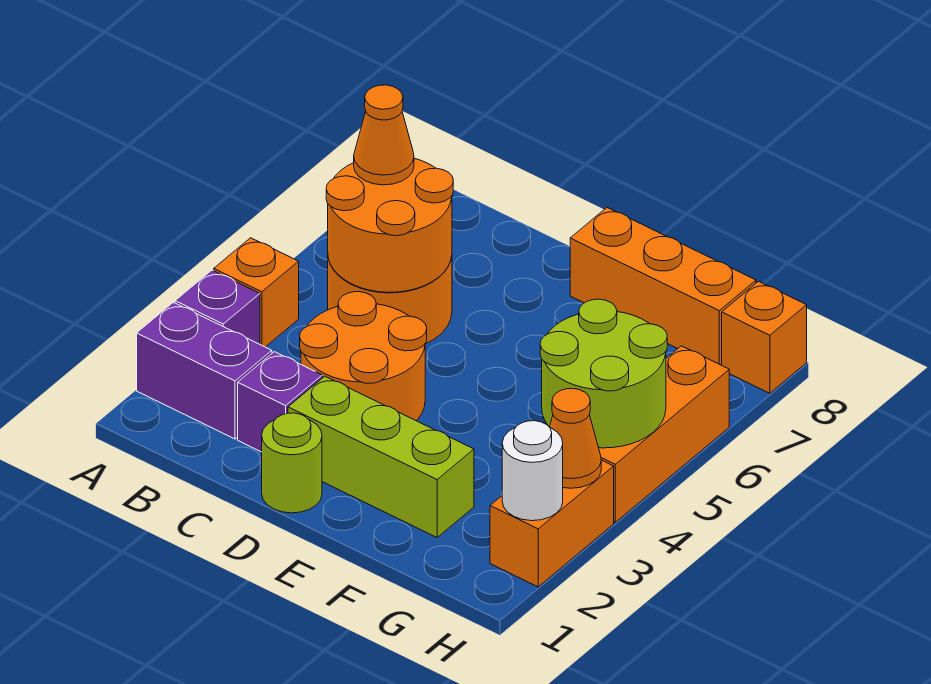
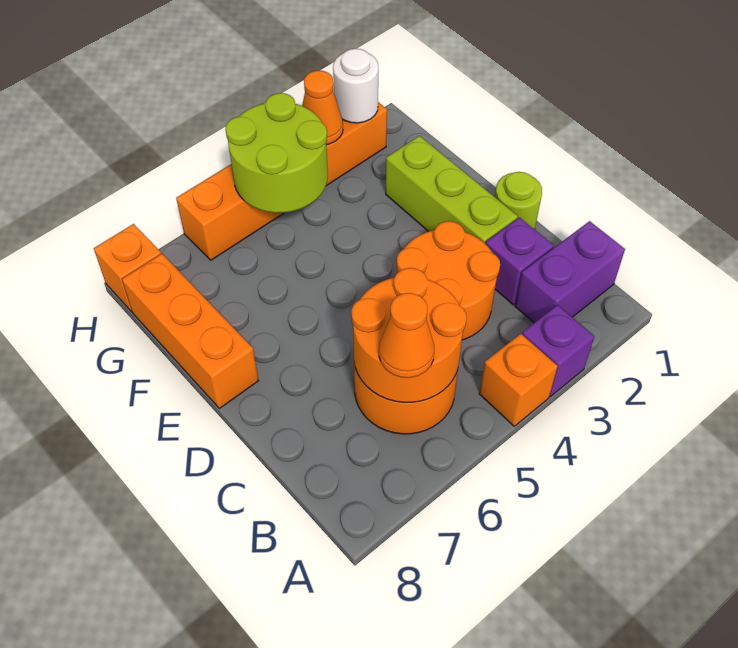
purple brick A2:B2 level 1 -> purple brick B1:B2 level 1

